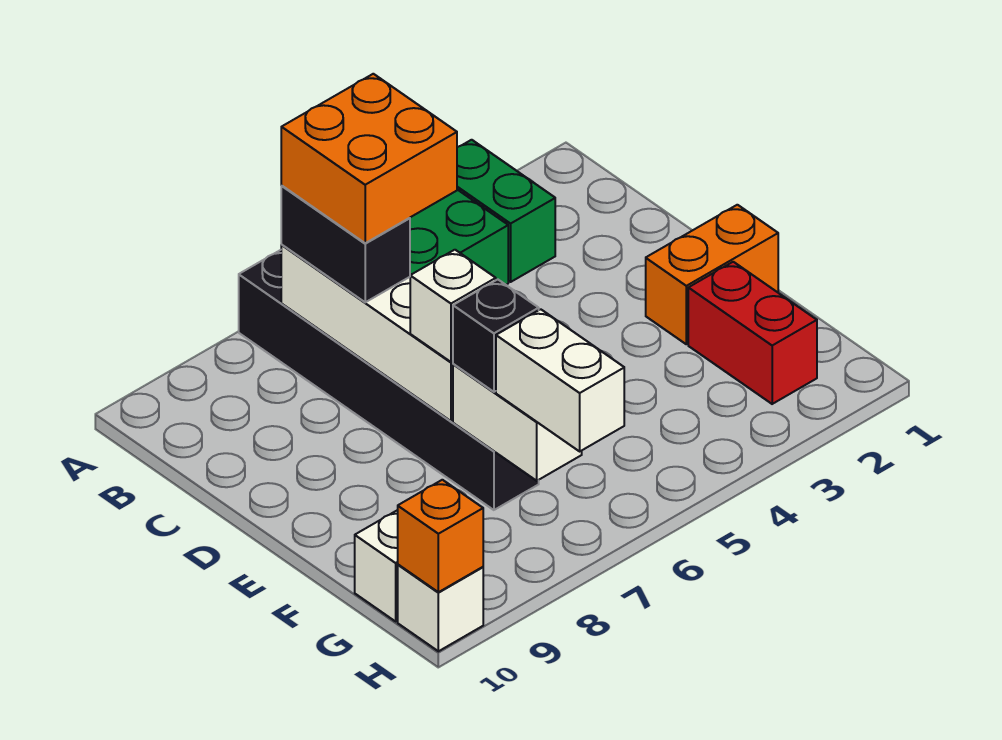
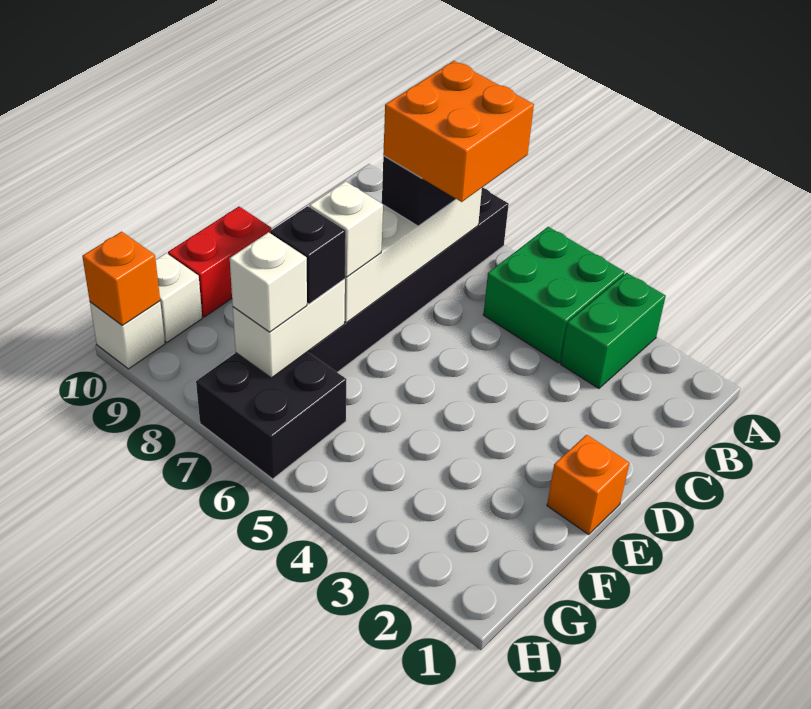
orange brick E1:E2 level 1 -> orange brick E1 level 1
red brick F2:G2 level 1 -> red brick E10:F10 level 1
none -> black brick G6:H7 level 1
white brick G7:H7 level 3 -> white brick G7 level 3

